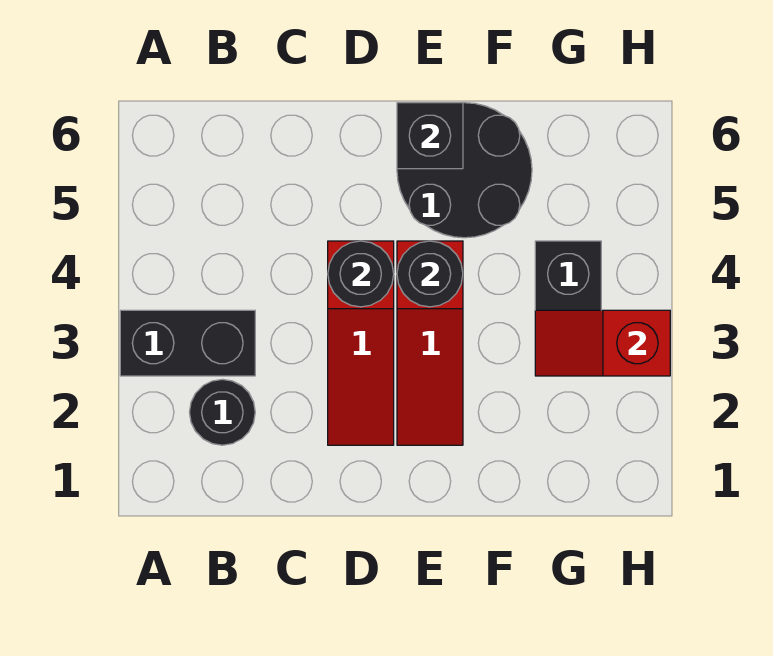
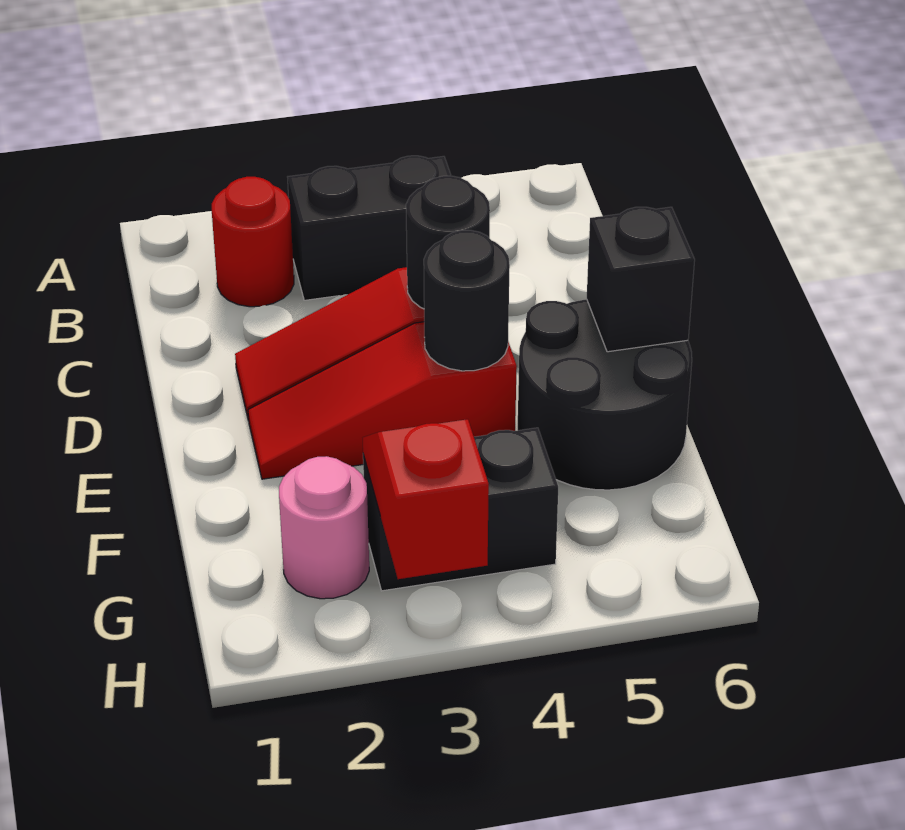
black brick A3:B3 level 1 -> black brick B3:B4 level 1
black round brick B2 level 1 -> red round brick B2 level 1
none -> pink round brick G2 level 1

